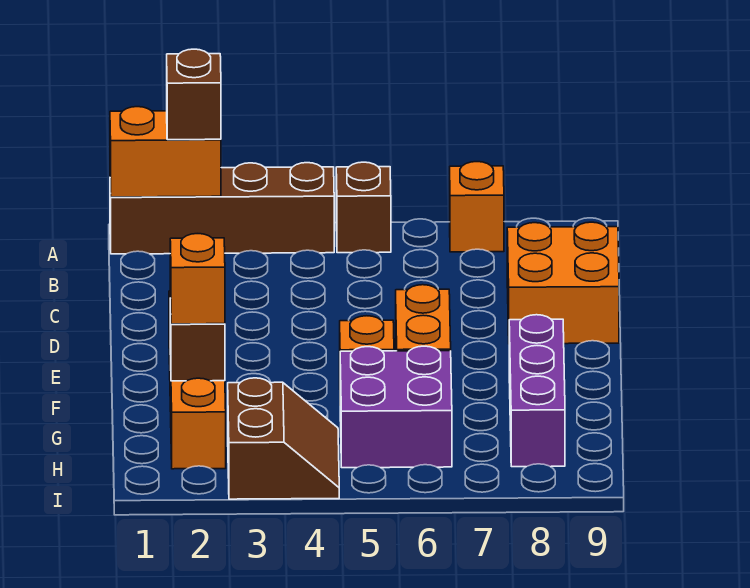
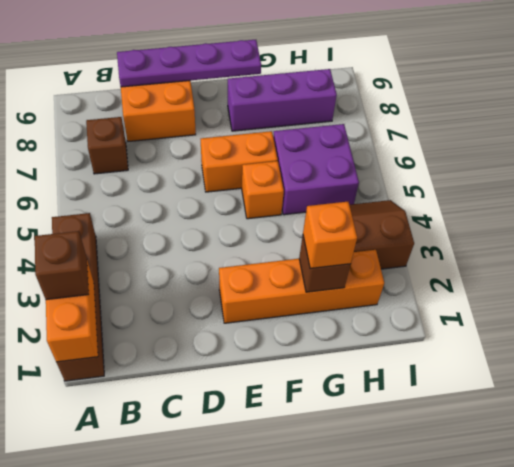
brown brick A5 level 1 -> brown brick B7 level 1
orange brick A7 level 1 -> none
none -> purple plate C9:F9 level 2

